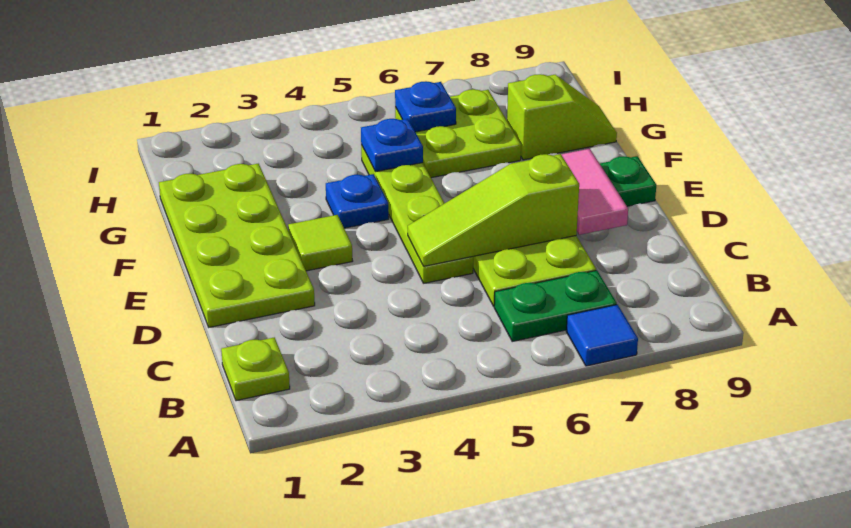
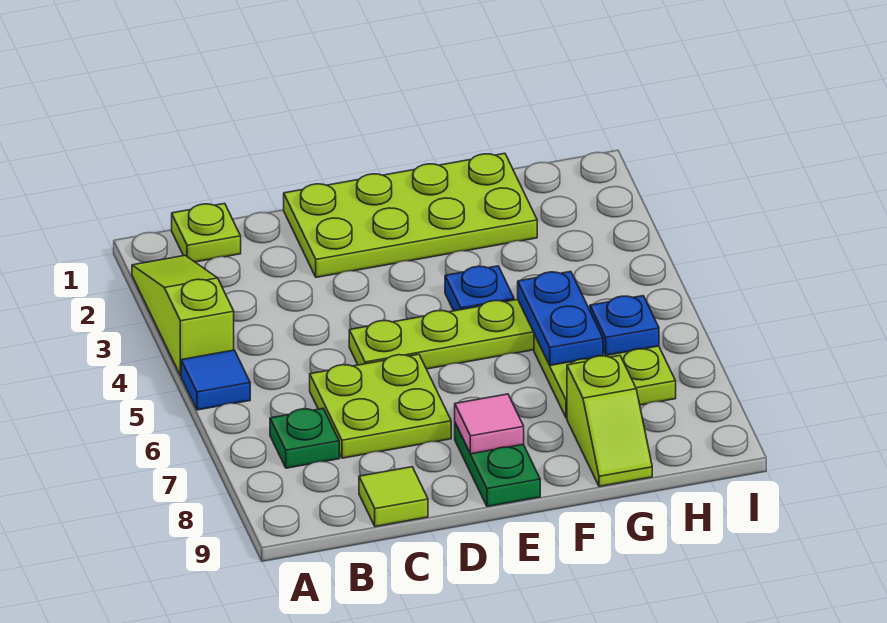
blue tile A7 level 1 -> blue tile A5 level 1
green plate B6:B7 level 1 -> green plate B7 level 1
lime slope D5:D7 level 2 top 7 -> lime slope A2:A4 level 1 top 4
pink tile D8:E8 level 2 -> pink tile E8 level 2
lime tile E3 level 1 -> lime tile C9 level 1
blue plate G5 level 2 -> blue plate G5:G6 level 2

